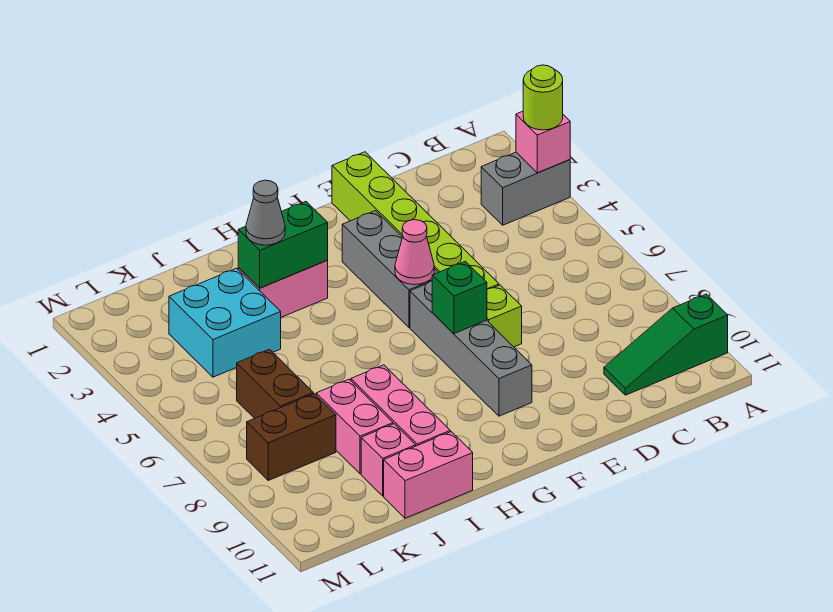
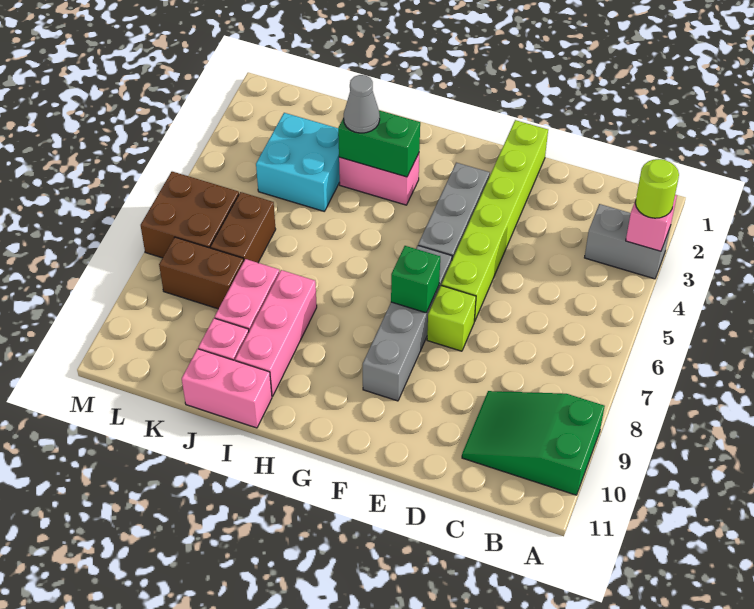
green slope A10:C10 level 1 top A -> green slope A9:C10 level 1 top A
pink cone F5 level 2 -> none
none -> brown brick L6:M7 level 1

